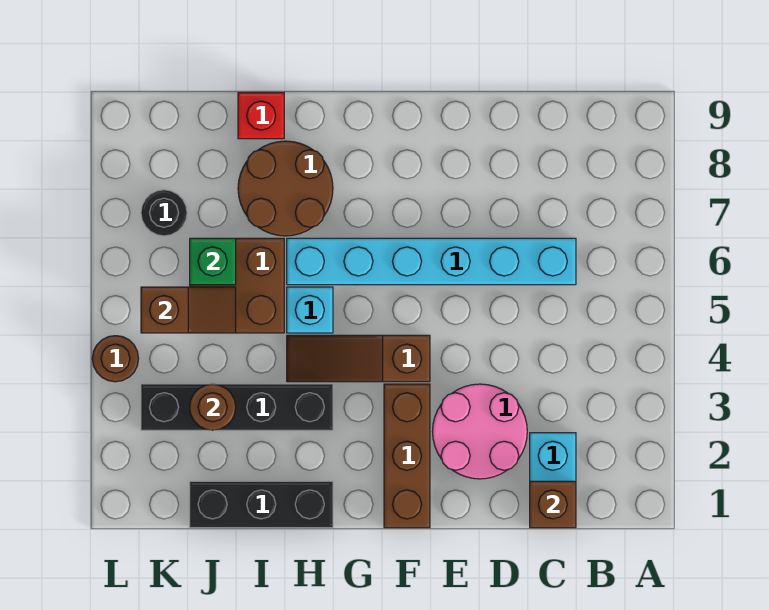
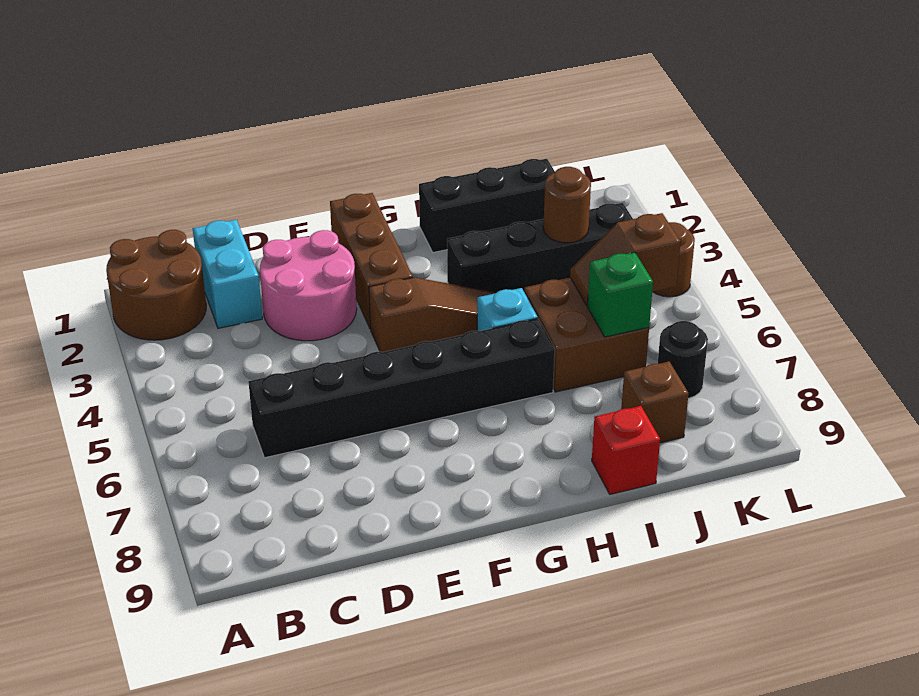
brown brick C1 level 2 -> brown brick J8 level 1
cyan brick C6:H6 level 1 -> black brick C6:H6 level 1
brown round brick H7:I8 level 1 -> brown round brick A1:B2 level 1

